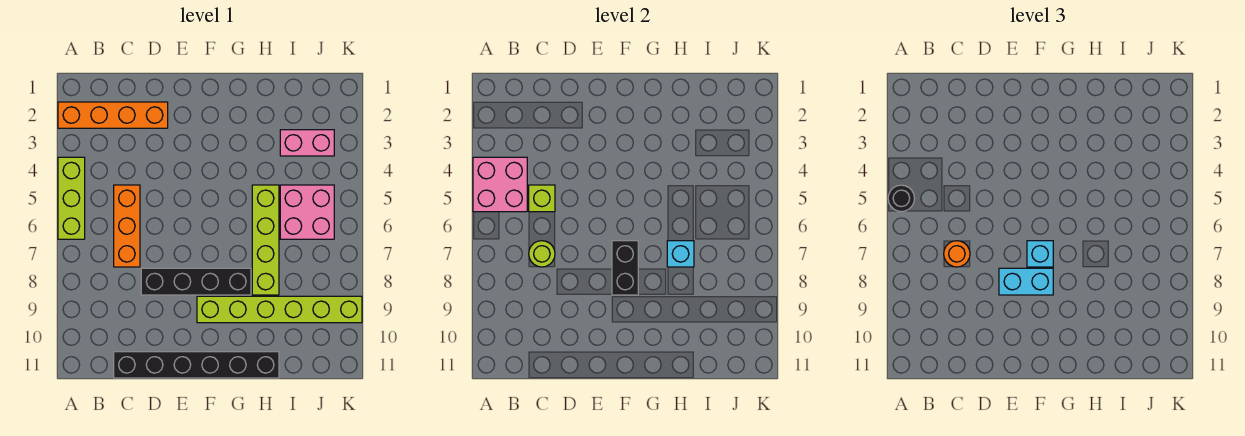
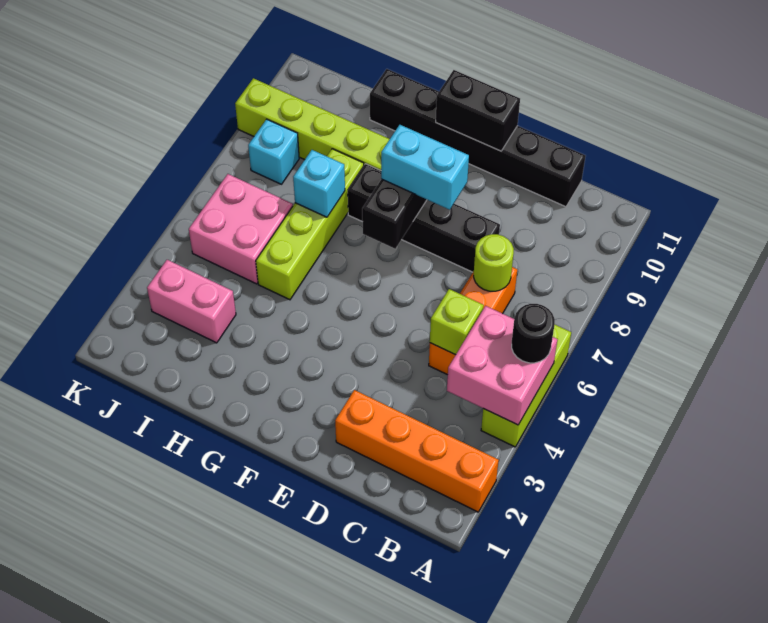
orange round brick C7 level 3 -> none
none -> black brick E11:F11 level 2
cyan brick F7 level 3 -> cyan brick J8 level 1

